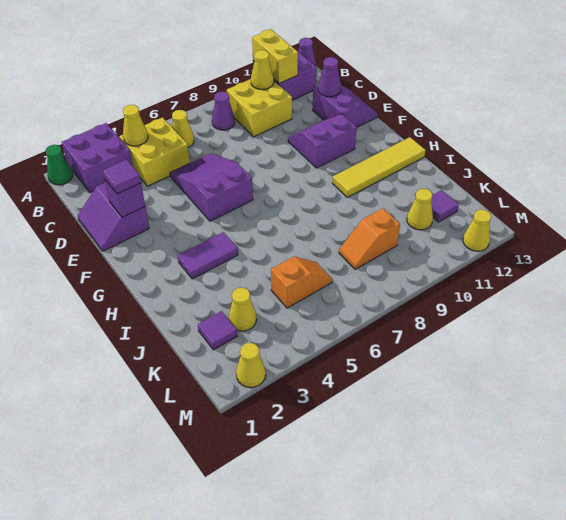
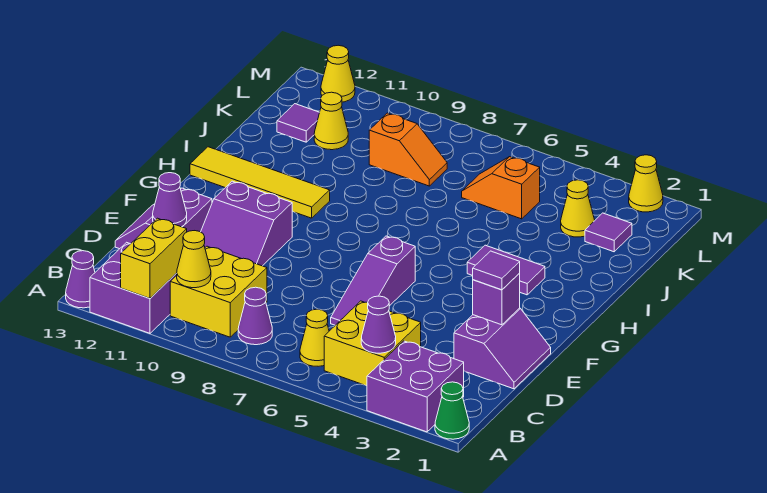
yellow cone B4 level 2 -> purple cone B4 level 2
purple slope D5:F6 level 1 top F -> purple slope D6:F6 level 1 top F

